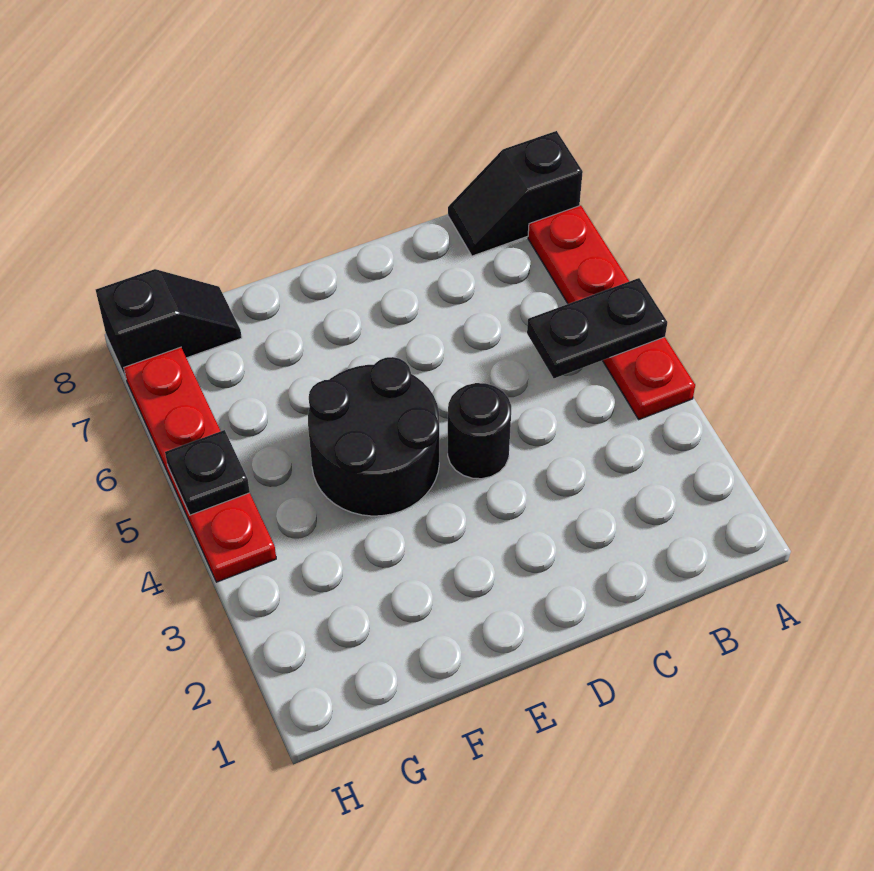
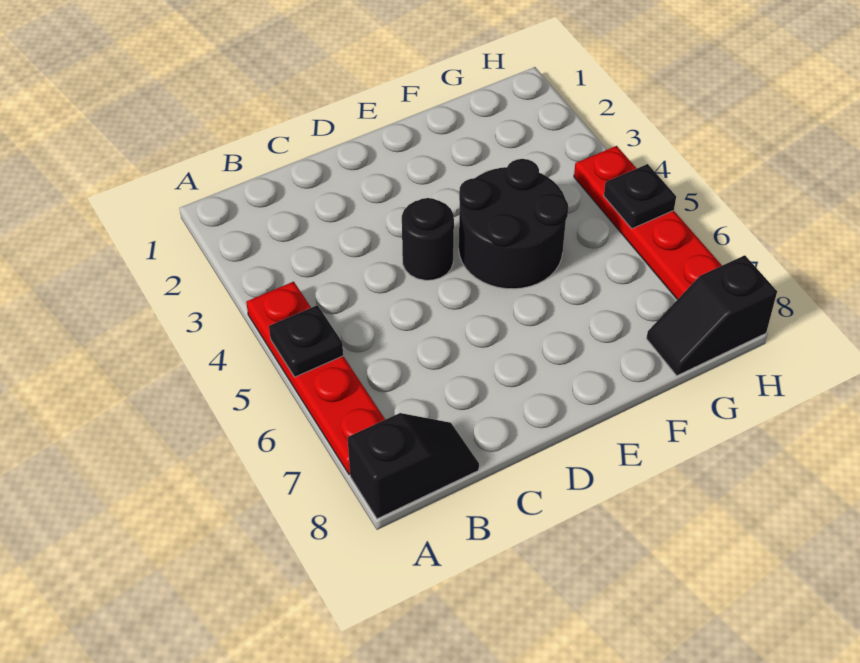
black plate A5:B5 level 2 -> black plate A5 level 2

